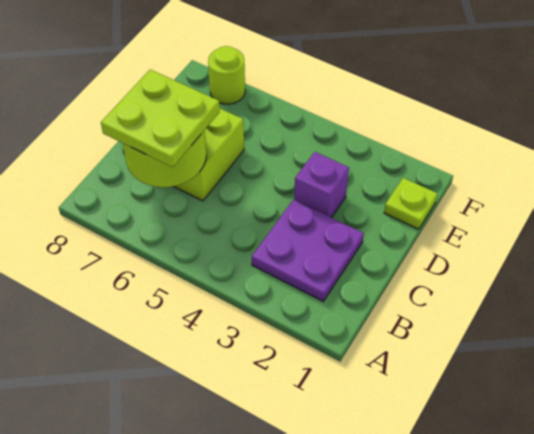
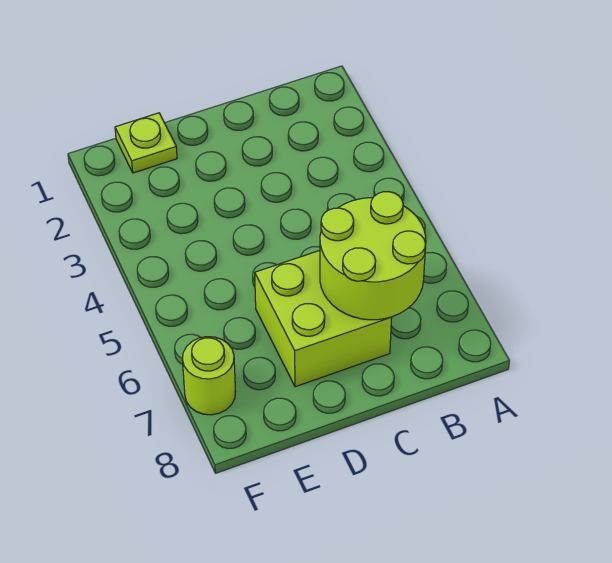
purple plate B2:C3 level 1 -> none
lime plate B6:C7 level 3 -> none
purple brick D3 level 1 -> none

